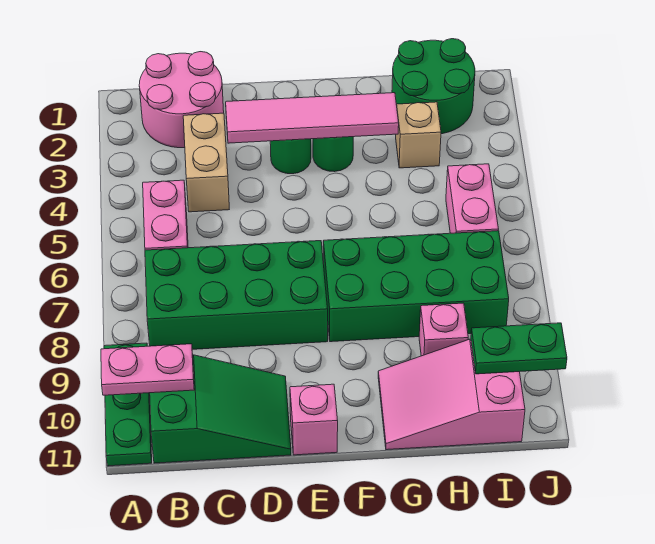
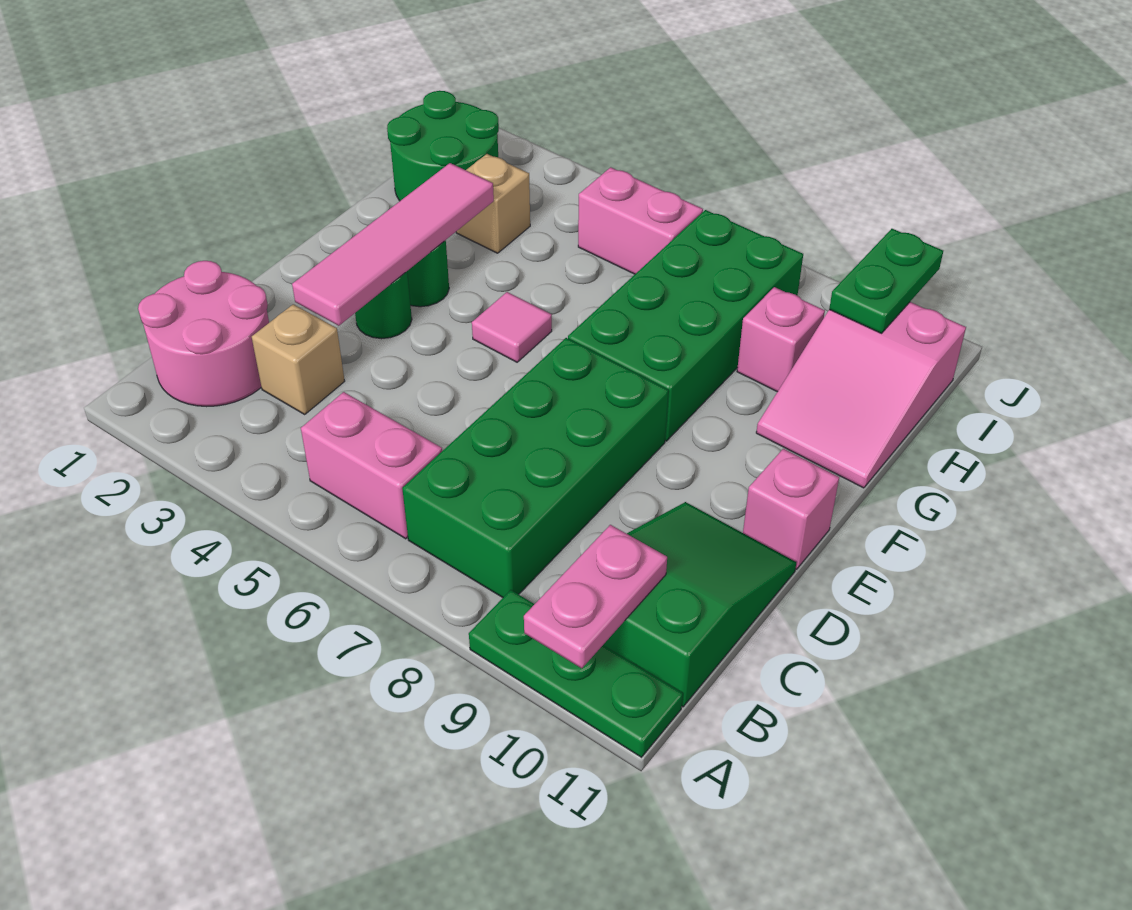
tan brick C3:C4 level 1 -> tan brick C3 level 1
none -> pink tile F5 level 1

